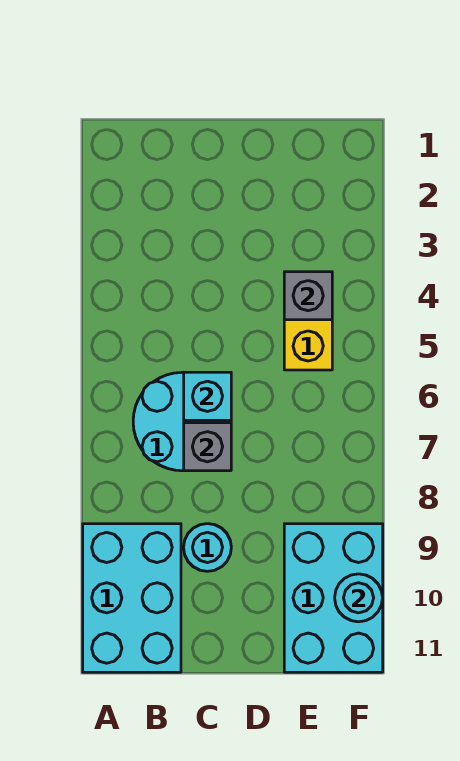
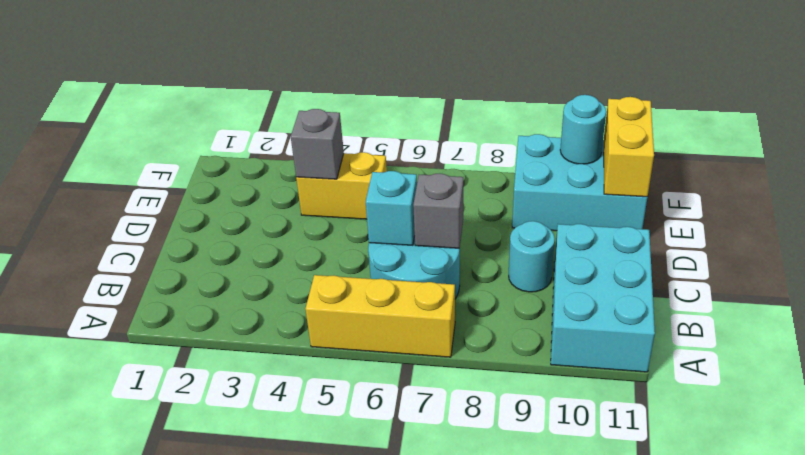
none -> yellow brick A5:A7 level 1
cyan brick A9:B11 level 1 -> cyan brick A10:C11 level 1
none -> yellow brick E11:F11 level 2

